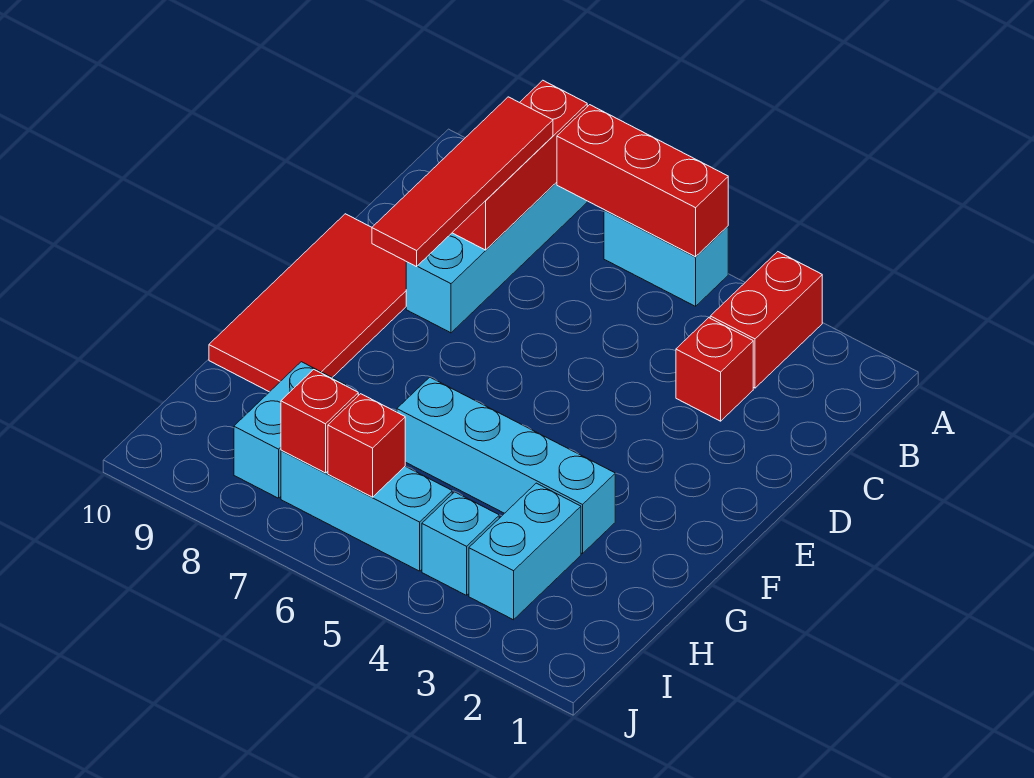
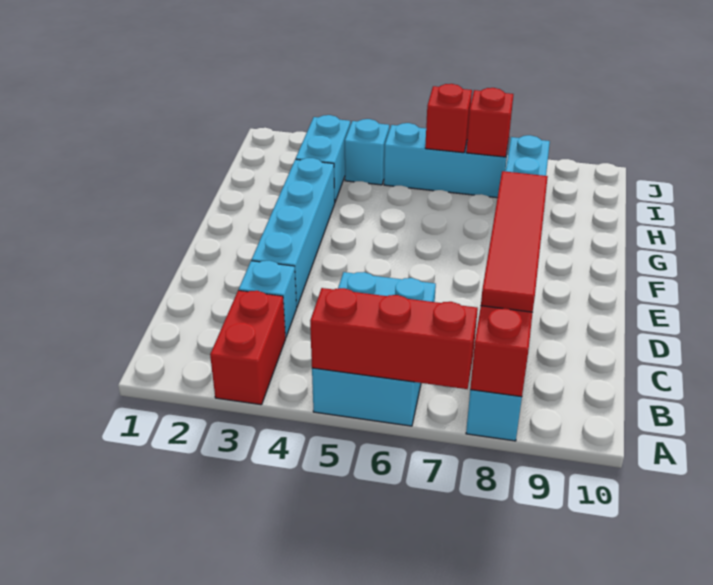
cyan brick A5:A6 level 1 -> cyan brick A5:C6 level 1
red brick C3 level 1 -> cyan brick C3 level 1
red tile D9:G10 level 1 -> none
cyan brick G3:G6 level 1 -> cyan brick D3:G3 level 1

